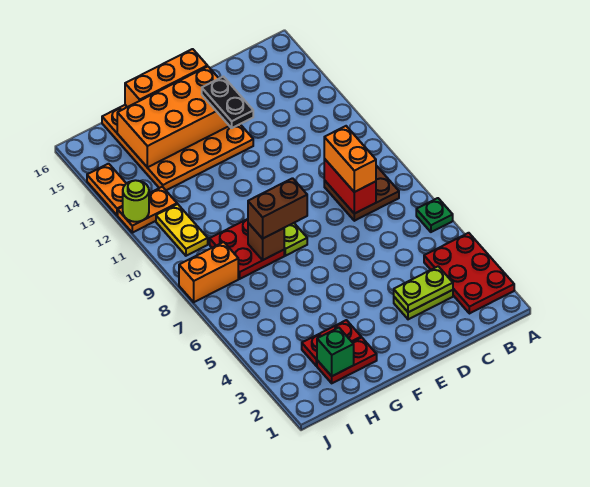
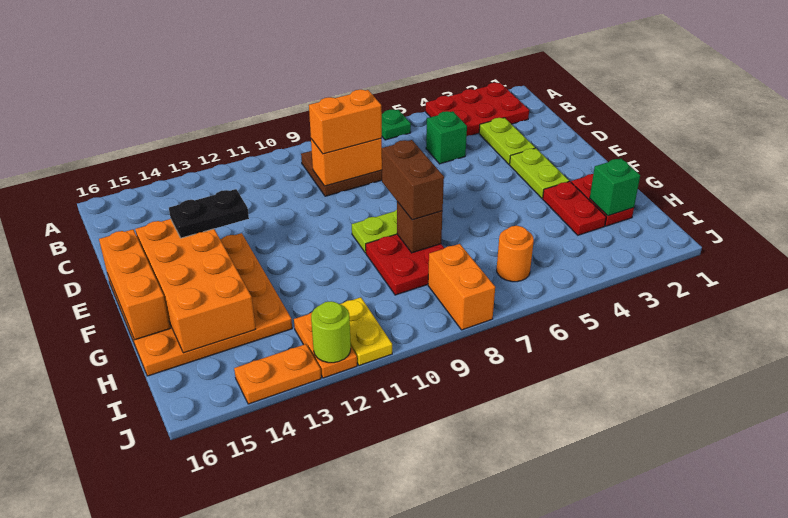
lime plate C3:D3 level 2 -> lime plate E3:F3 level 1
none -> green brick C5 level 1
red brick C8:C9 level 2 -> orange brick C8:C9 level 2
none -> orange round brick I6 level 1
yellow plate I10:I11 level 1 -> yellow plate I11:J11 level 1

